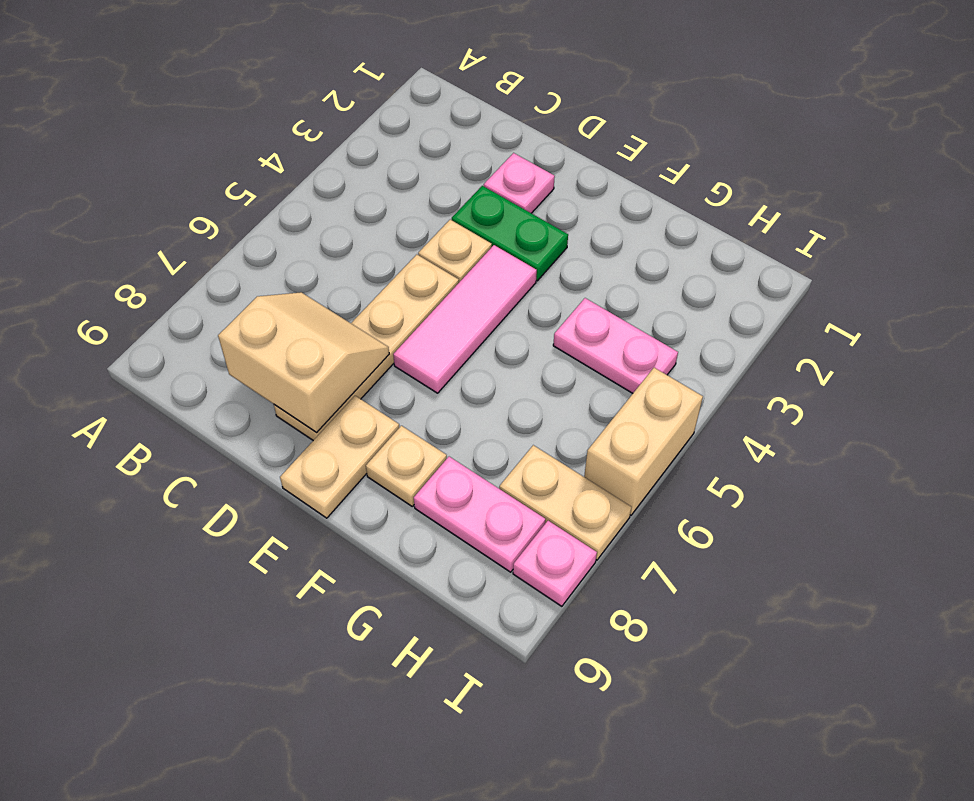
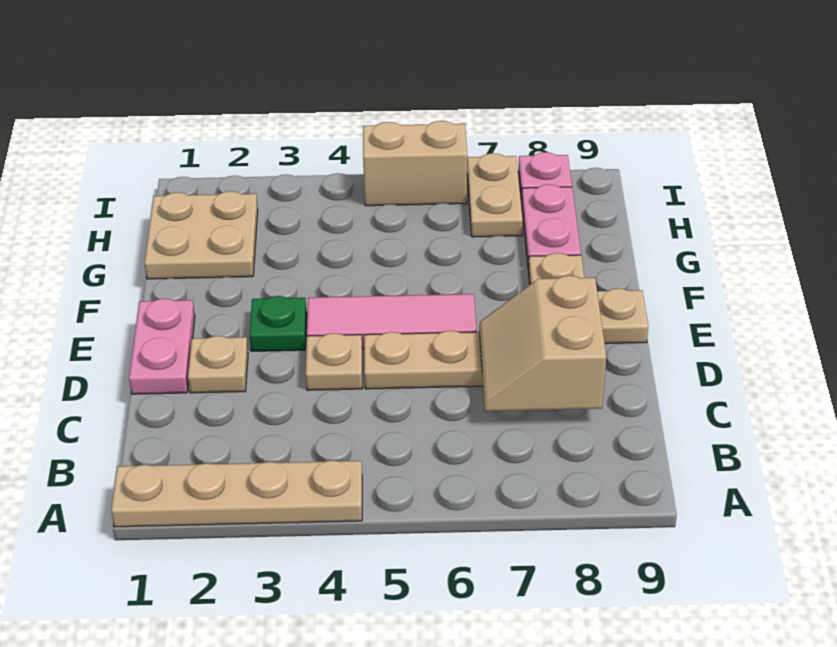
none -> tan plate A1:A4 level 1
pink plate D2 level 1 -> tan plate D2 level 1
green plate D3:E3 level 1 -> green plate E3 level 1
none -> tan plate G1:H2 level 1
pink plate G4:H4 level 1 -> pink plate D1:E1 level 1

